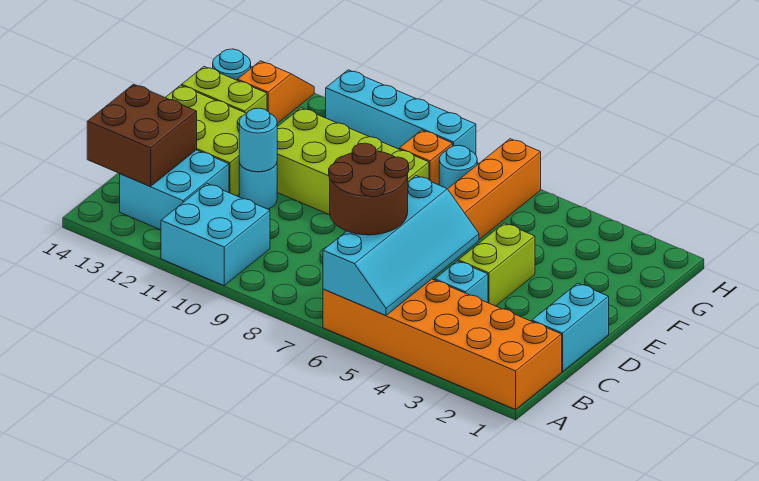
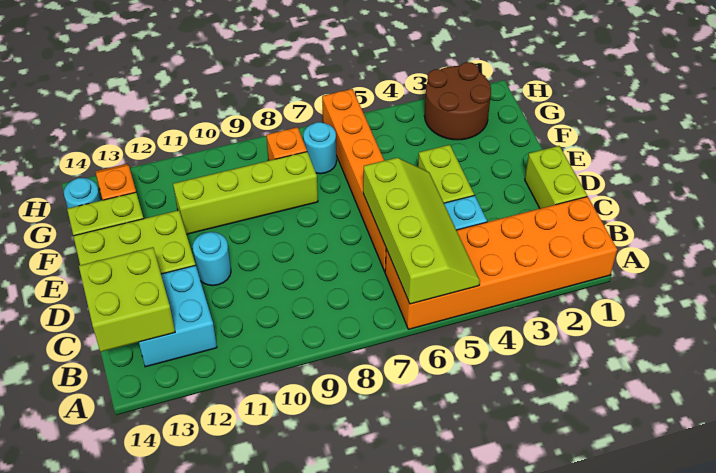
cyan slope A5:D6 level 2 top 6 -> lime slope A5:D6 level 2 top 6
cyan brick A10:B11 level 1 -> none
brown round brick B6:C7 level 3 -> brown round brick G2:H3 level 1
brown brick B13:C14 level 2 -> lime brick B13:C14 level 2
cyan brick C1:D1 level 1 -> lime brick C1:D1 level 1
cyan round brick D11 level 2 -> none
lime brick E8:F11 level 1 -> lime brick F8:F11 level 1
cyan brick H8:H11 level 1 -> none

